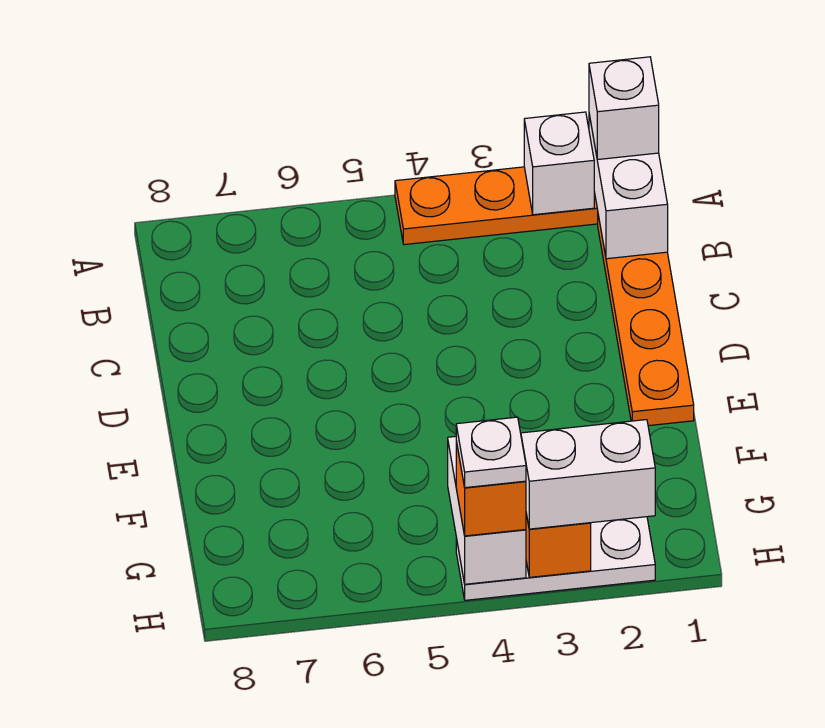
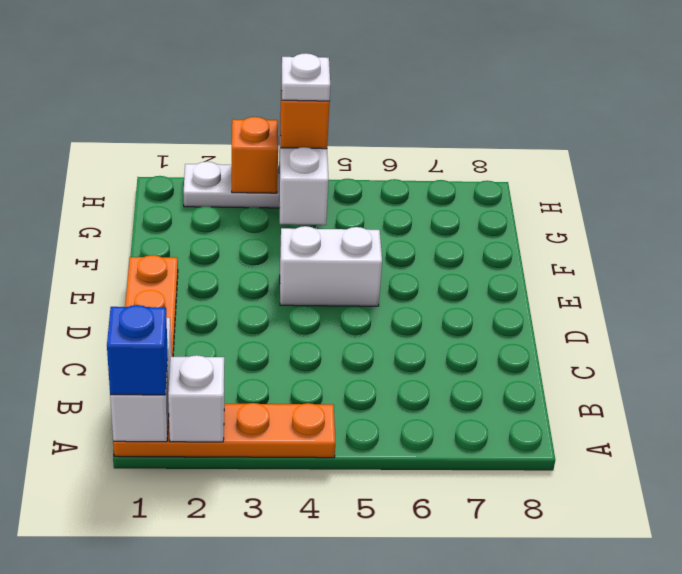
white brick A1 level 3 -> blue brick A1 level 3
white brick H2:H3 level 3 -> white brick E4:E5 level 1

